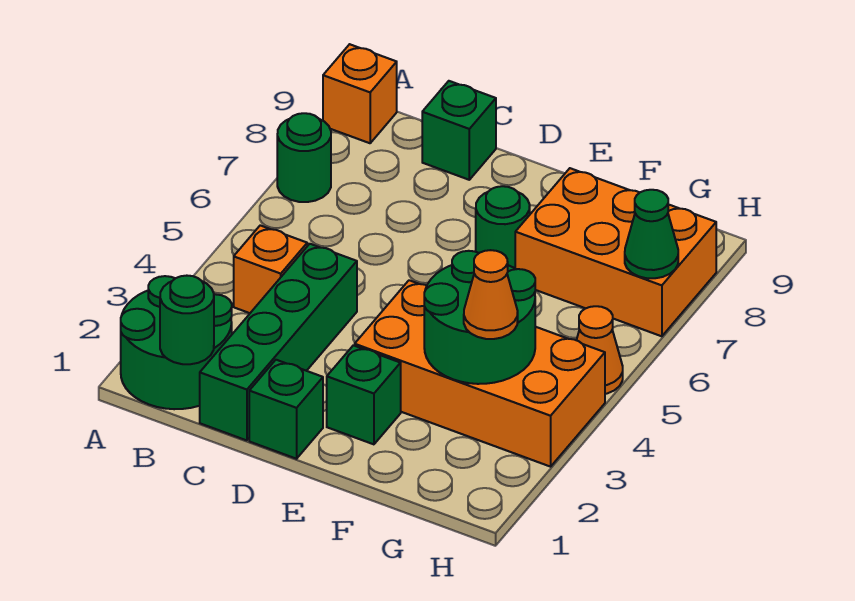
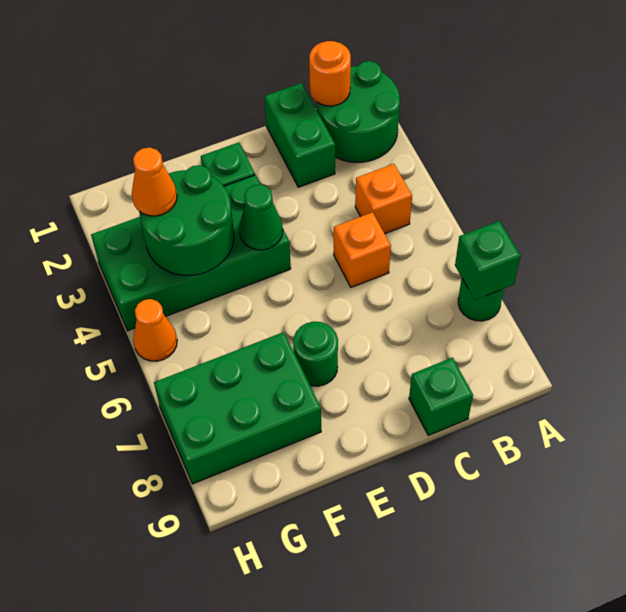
orange brick A9 level 1 -> orange brick C5 level 1
green round brick B1 level 2 -> orange round brick B1 level 2
green brick C1:C4 level 1 -> green brick C1:C2 level 1
green brick D1 level 1 -> green brick A7 level 2
orange brick E3:H4 level 1 -> green brick E3:H4 level 1
orange brick F7:H8 level 1 -> green brick F7:H8 level 1
green cone H7 level 2 -> green cone E4 level 2

